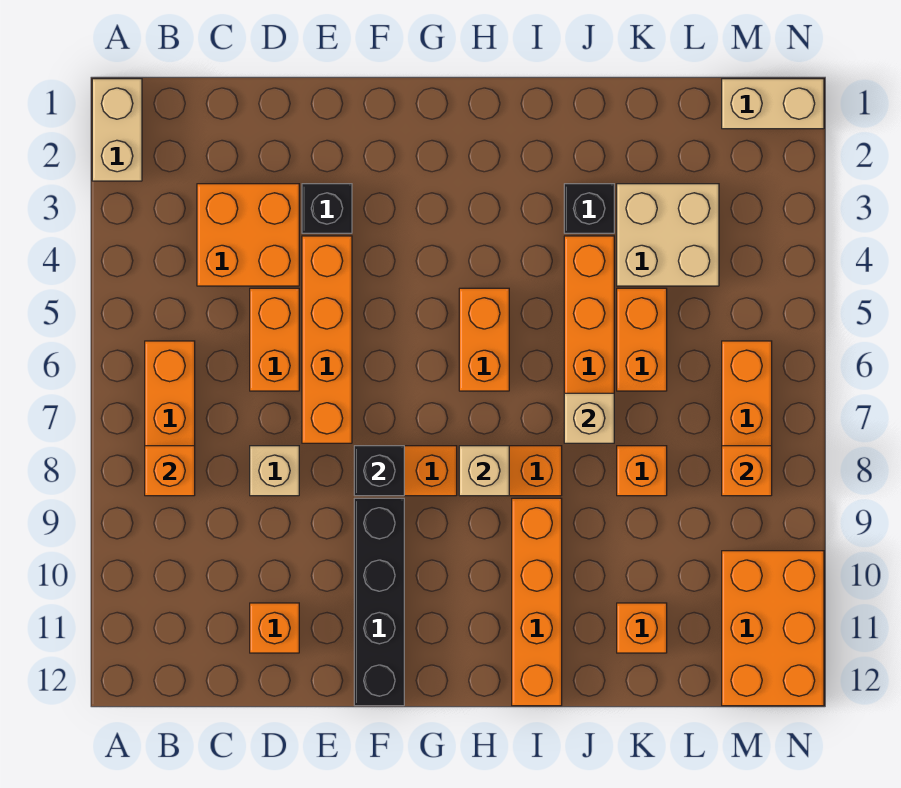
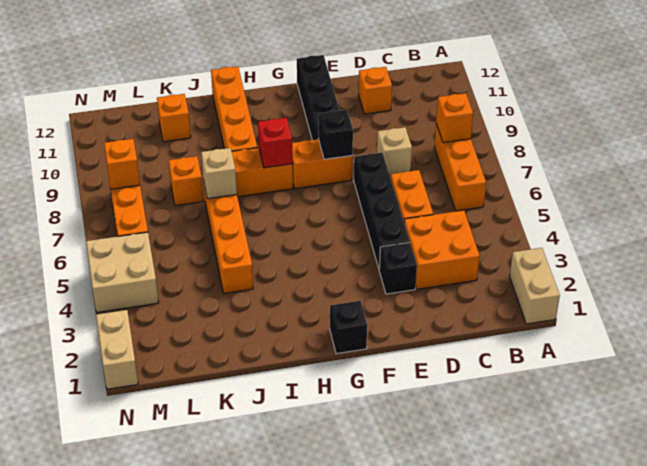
orange brick E4:E7 level 1 -> black brick E4:E7 level 1
orange brick H5:H6 level 1 -> none
tan brick H8 level 2 -> red brick H8 level 2
black brick J3 level 1 -> black brick G1 level 1
tan brick K3:L4 level 1 -> tan brick M4:N5 level 1
orange brick K5:K6 level 1 -> none
tan brick M1:N1 level 1 -> tan brick N1:N2 level 1
orange brick M10:N12 level 1 -> none

